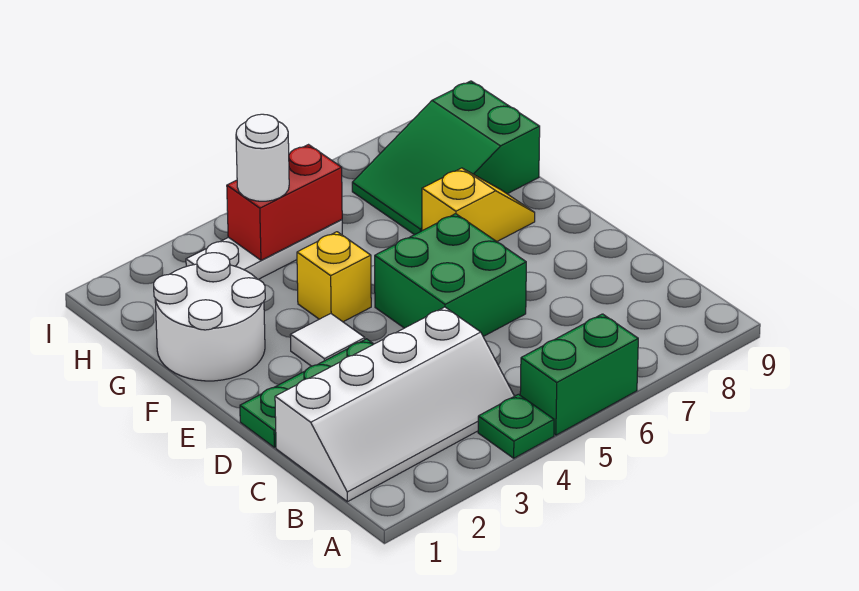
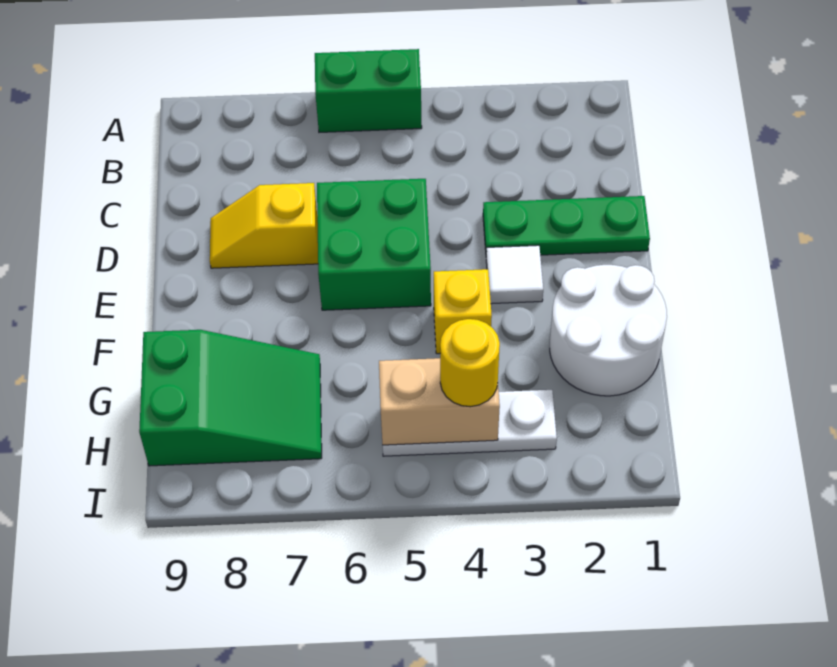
green plate A4 level 1 -> none
white slope B1:C4 level 1 top C -> none
yellow slope F7:F8 level 1 top 7 -> yellow slope D7:D8 level 1 top 7
red brick H4:H5 level 2 -> tan brick H4:H5 level 2
white round brick H4 level 3 -> yellow round brick H4 level 3

